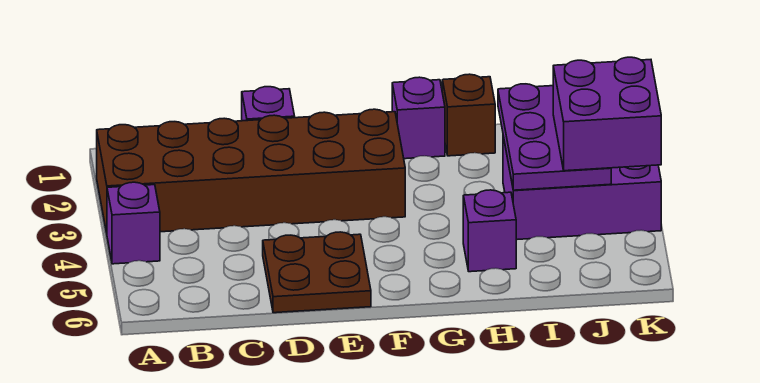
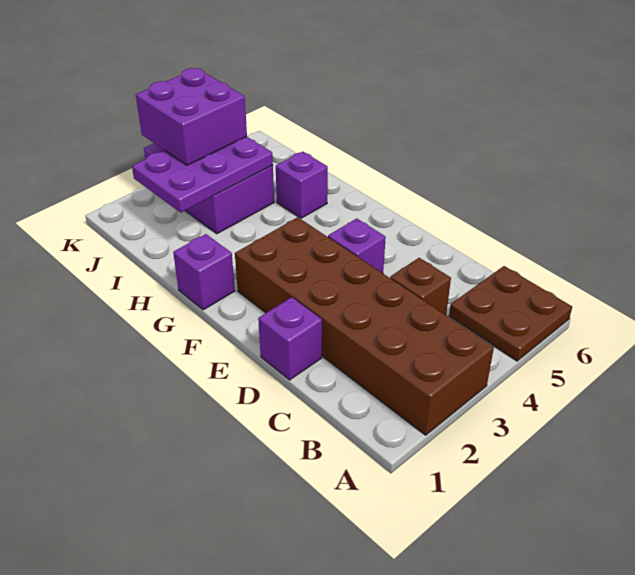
purple brick A4 level 1 -> purple brick E4 level 1
brown plate D5:E6 level 1 -> brown plate A5:B6 level 1
brown brick H1 level 1 -> brown brick C4 level 1

